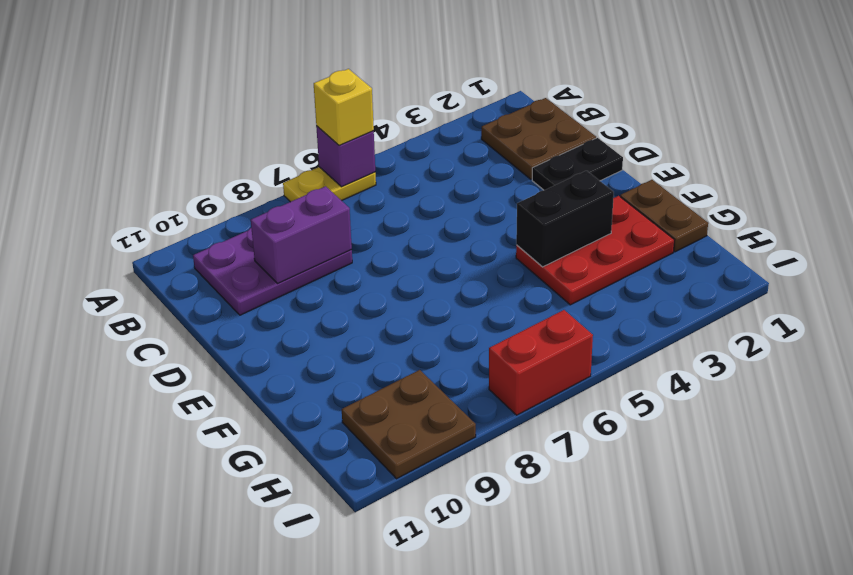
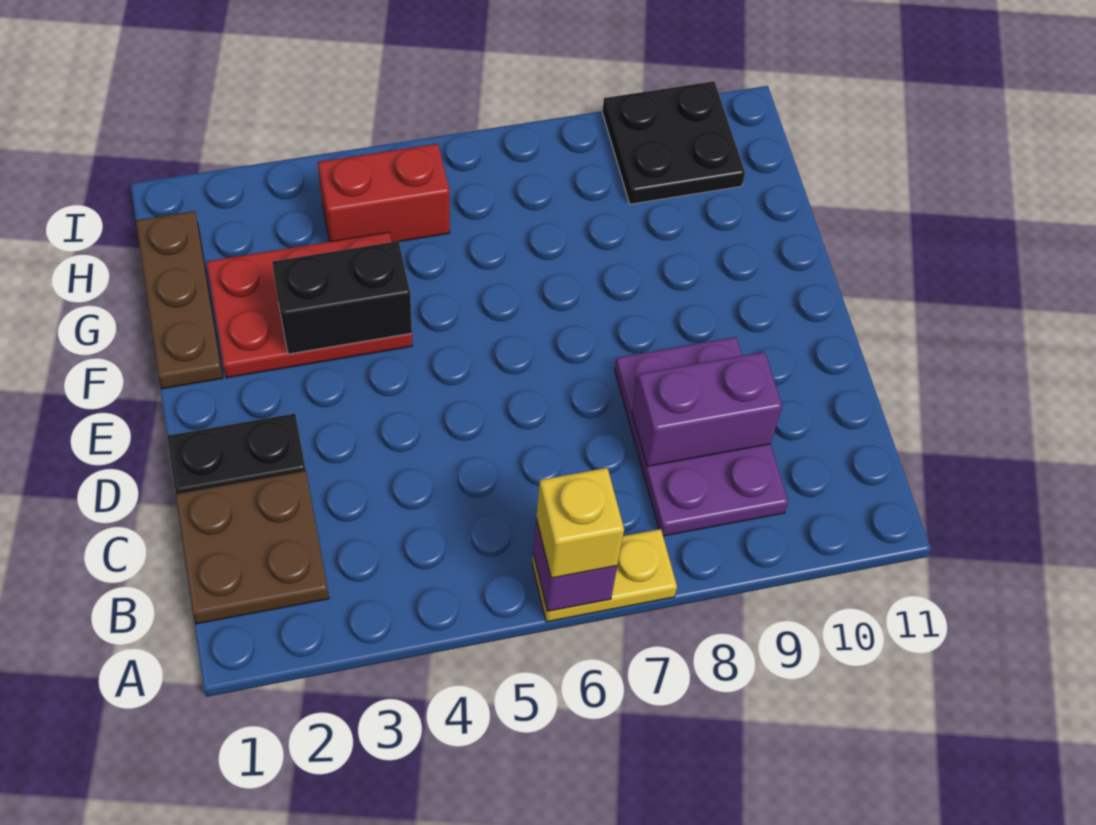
purple plate B8:C10 level 1 -> purple plate B8:D9 level 1
brown plate F1:G1 level 1 -> brown plate F1:H1 level 1
brown plate H9:I10 level 1 -> black plate H9:I10 level 1
red brick I6:I7 level 1 -> red brick H4:H5 level 1

